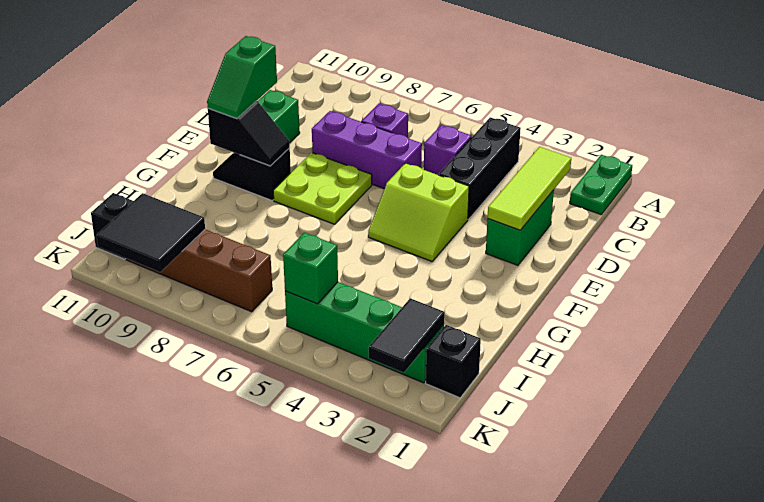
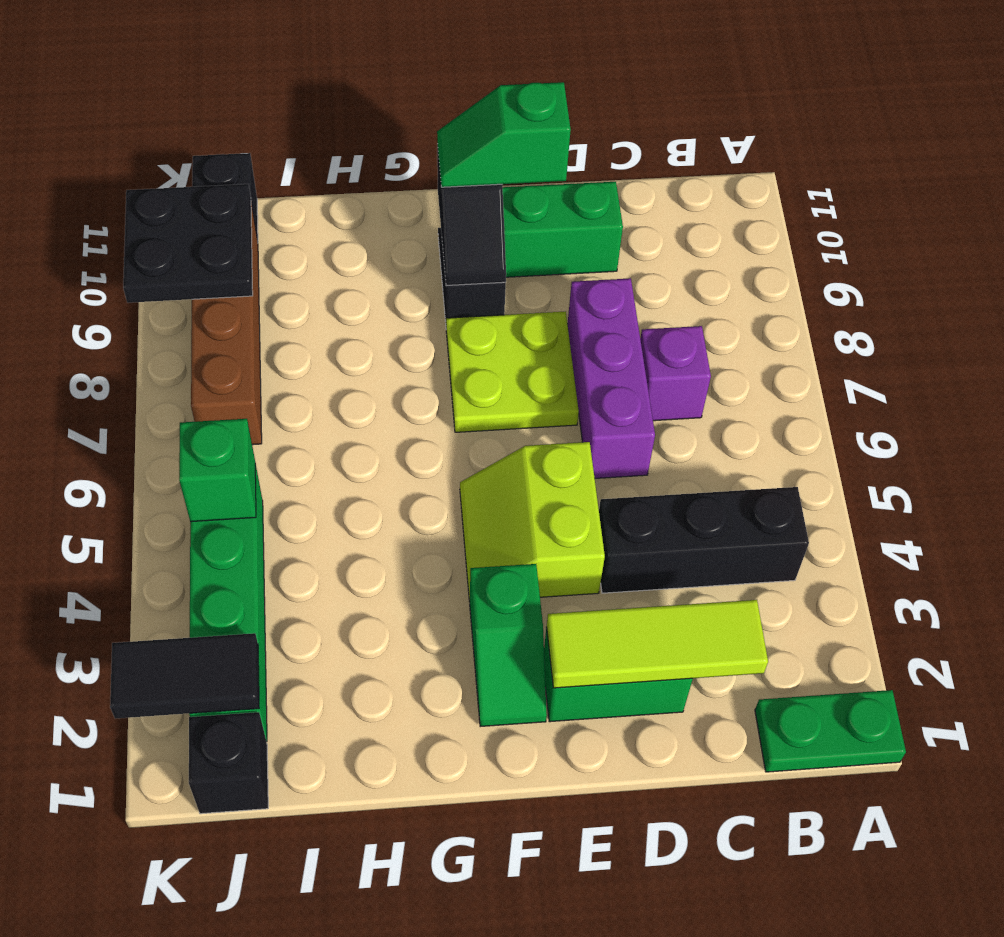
purple brick C5 level 1 -> none
none -> green slope F2:F3 level 1 top 3
black tile J9:K10 level 2 -> black plate J9:K10 level 2

